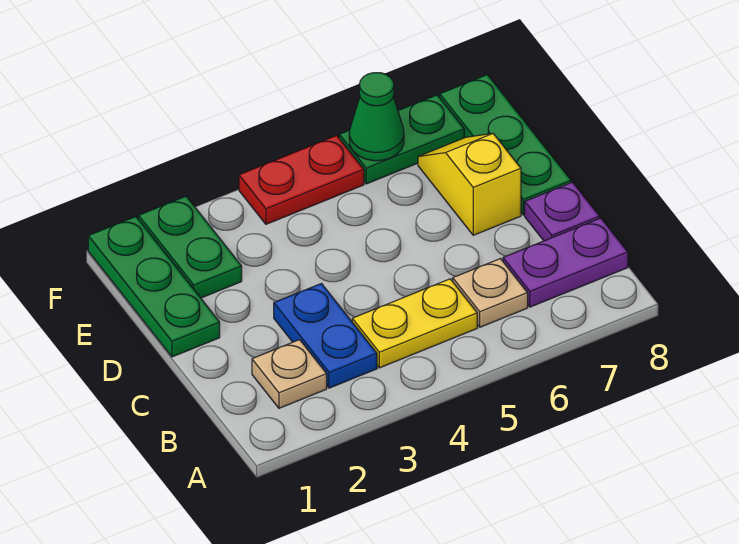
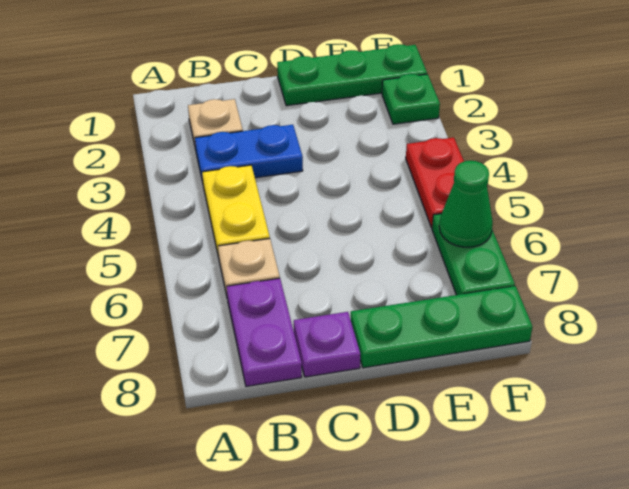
yellow slope D7:E7 level 1 top D -> none
green plate E2:F2 level 1 -> green plate F2 level 1

